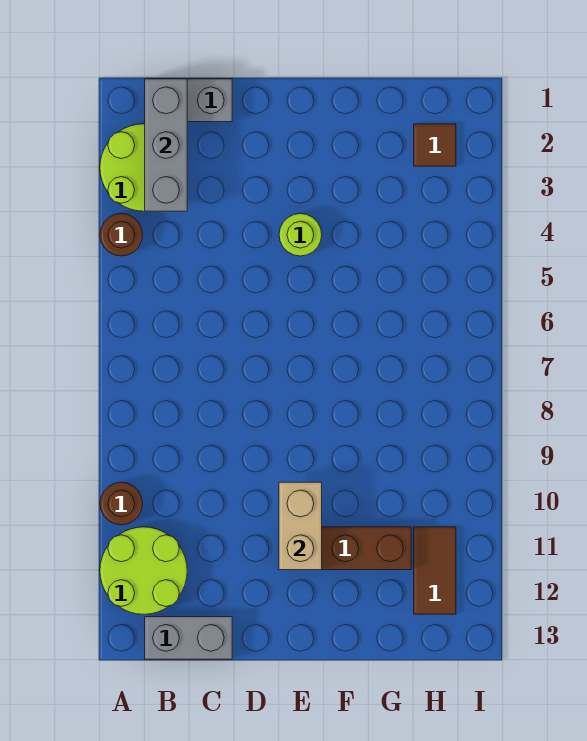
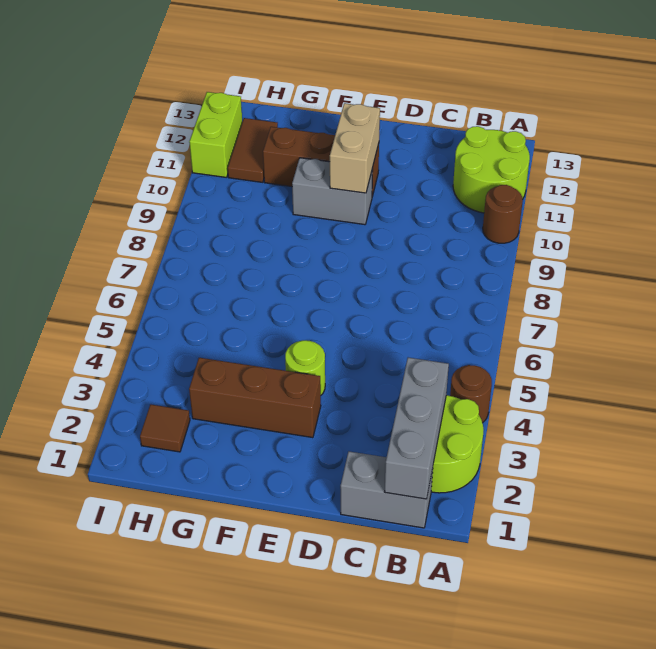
grey brick B13:C13 level 1 -> grey brick E10:F10 level 1
none -> brown brick E3:G3 level 1
none -> lime brick I11:I12 level 1

